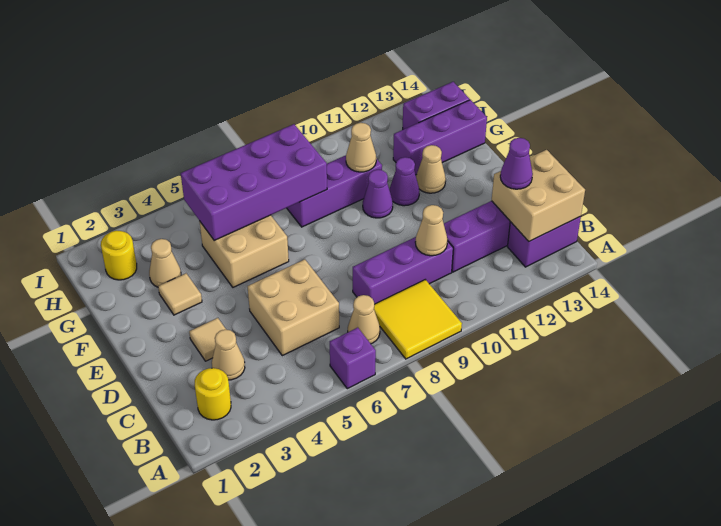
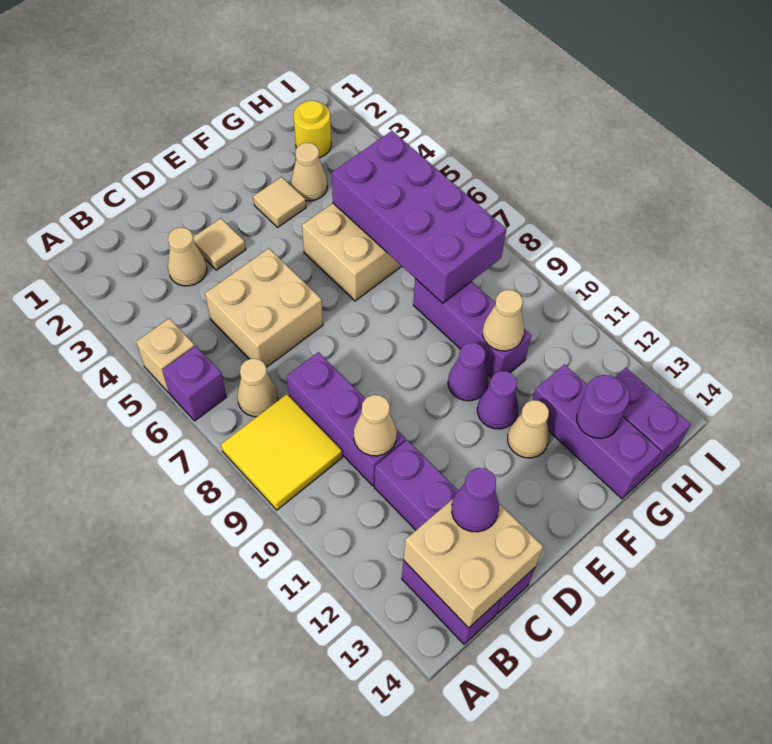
none -> tan brick A5 level 1
yellow round brick B2 level 1 -> none
none -> purple round brick G13 level 2

